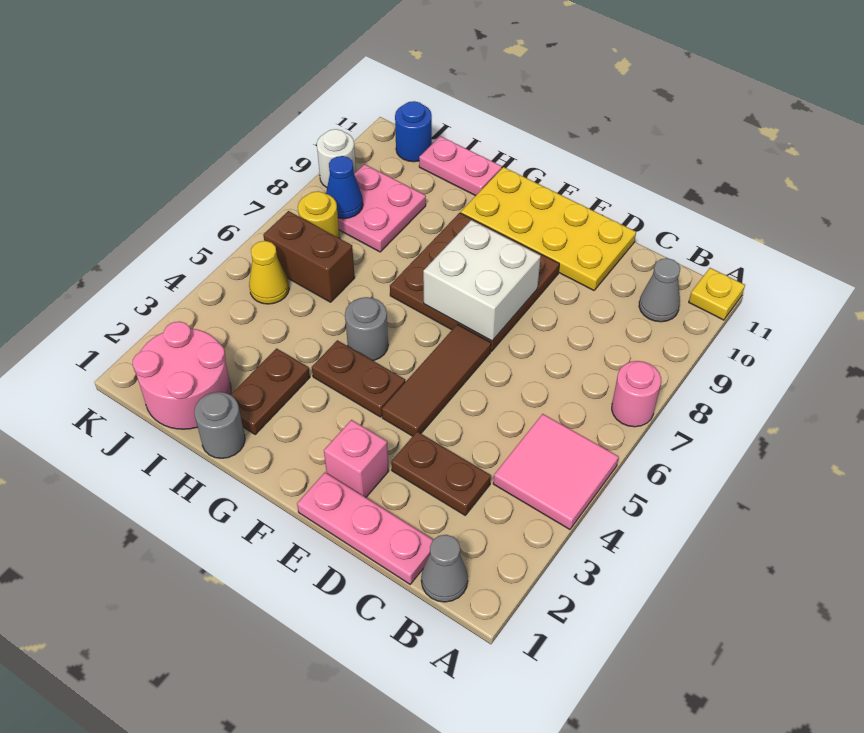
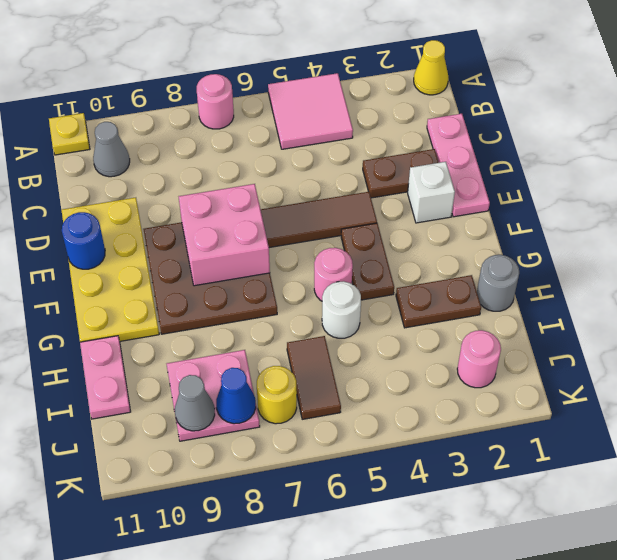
grey cone B1 level 1 -> grey cone J9 level 2
brown plate C3:D3 level 1 -> brown plate D2:D3 level 1
pink brick E2 level 1 -> white brick E2 level 1
white brick E7:F8 level 2 -> pink brick E7:F8 level 2
grey round brick G5 level 1 -> pink round brick G5 level 1
pink round brick I1:J2 level 1 -> pink round brick J2 level 1
brown brick I6:J6 level 1 -> brown tile I6:J6 level 1
yellow cone J5 level 1 -> yellow cone A1 level 1
blue round brick J11 level 1 -> blue round brick E11 level 2
white round brick K9 level 1 -> white round brick H5 level 1

